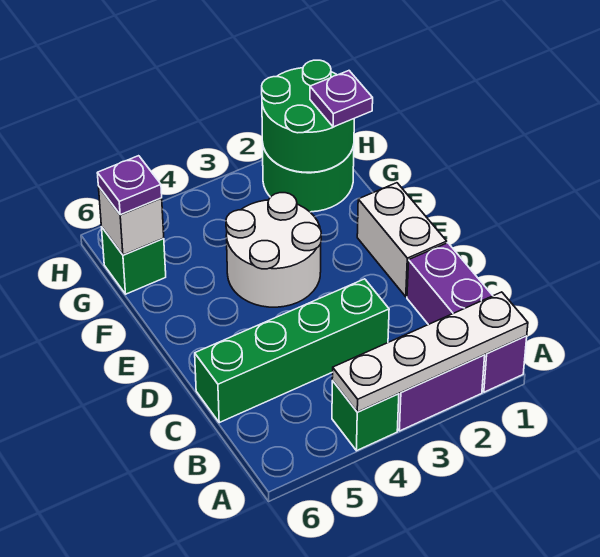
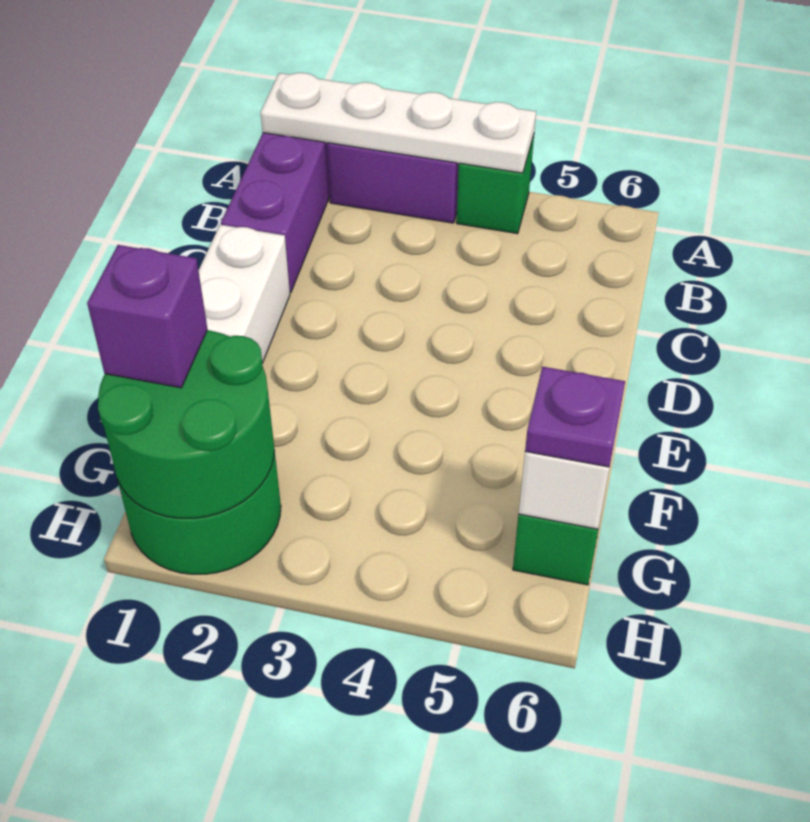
green brick C3:C6 level 1 -> none
white round brick E3:F4 level 1 -> none
purple plate G1 level 3 -> purple brick G1 level 3

